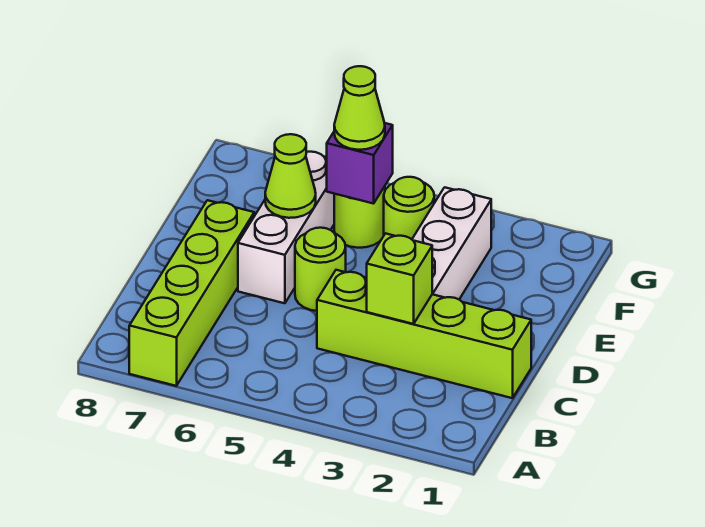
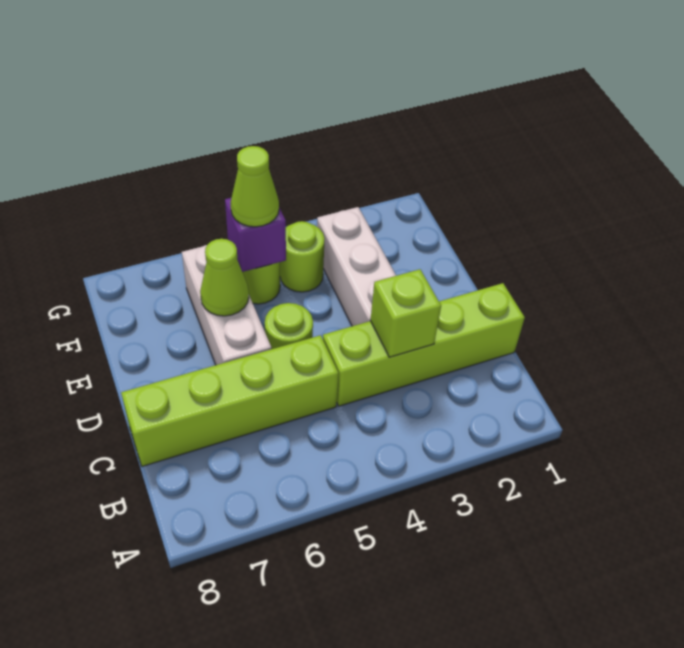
lime brick A7:D7 level 1 -> lime brick C5:C8 level 1

